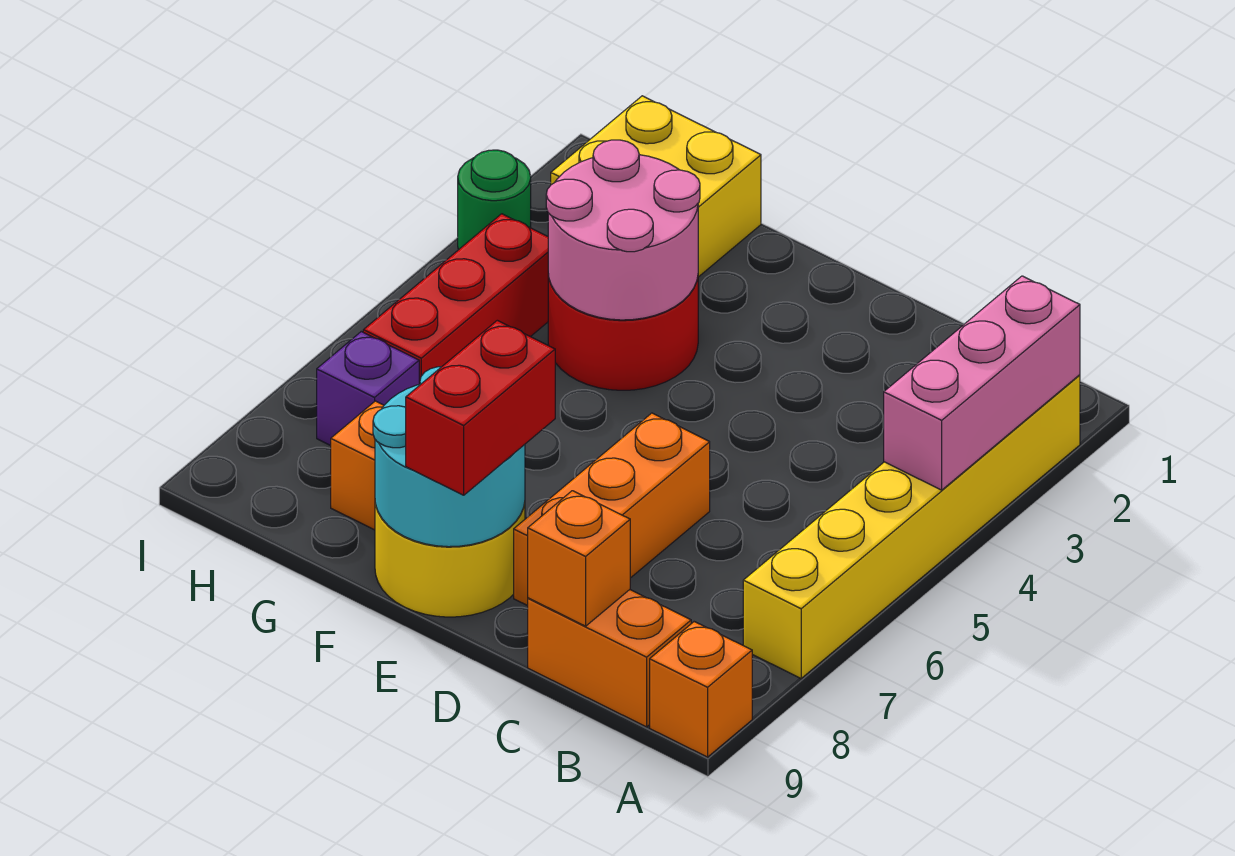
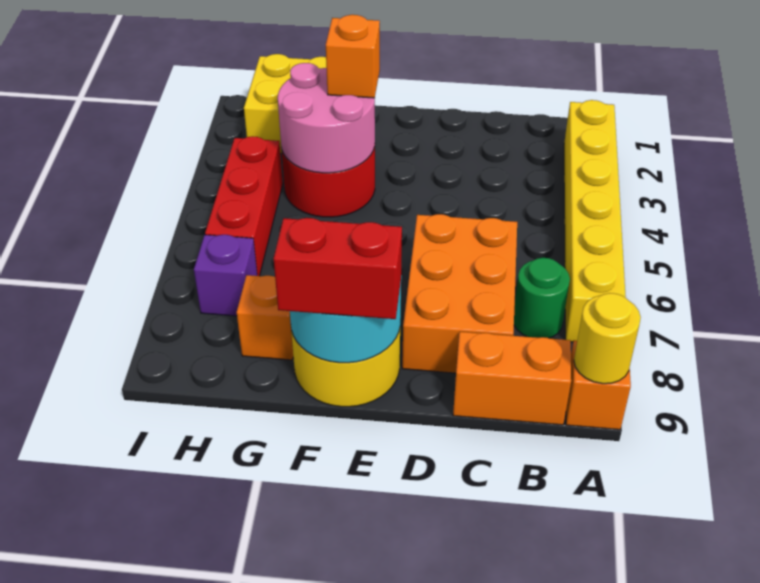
pink brick A2:A4 level 2 -> none
none -> yellow round brick A9 level 2
orange brick C9 level 2 -> orange brick F3 level 3
orange brick D6:D8 level 1 -> orange brick C6:D8 level 1
red brick E8:E9 level 3 -> red brick E9:F9 level 3
green round brick I3 level 1 -> green round brick B7 level 1

